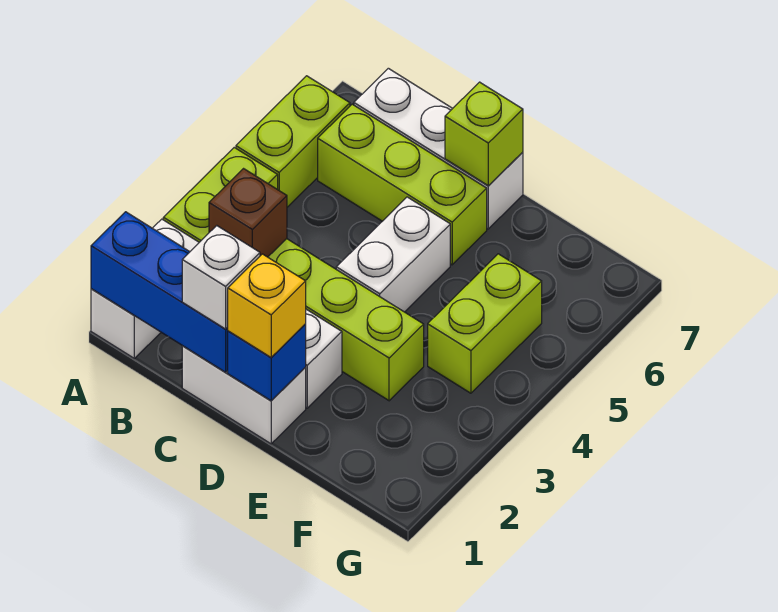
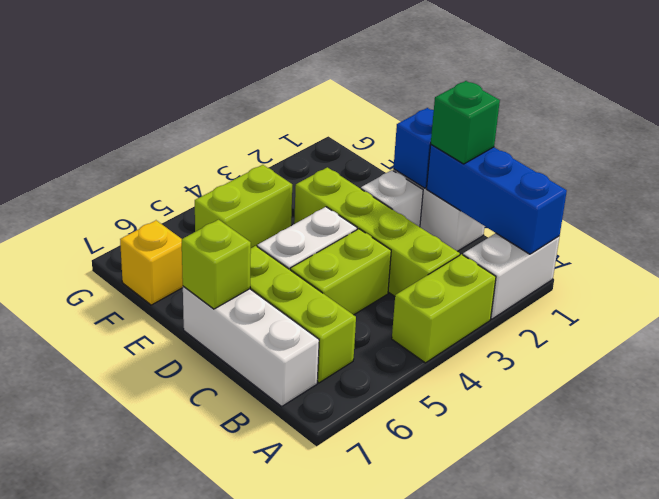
lime brick A5:A6 level 1 -> lime brick C4:C5 level 1
brown brick B3 level 2 -> none
white brick C1 level 3 -> green brick C1 level 3
yellow brick D1 level 3 -> yellow brick F7 level 1

